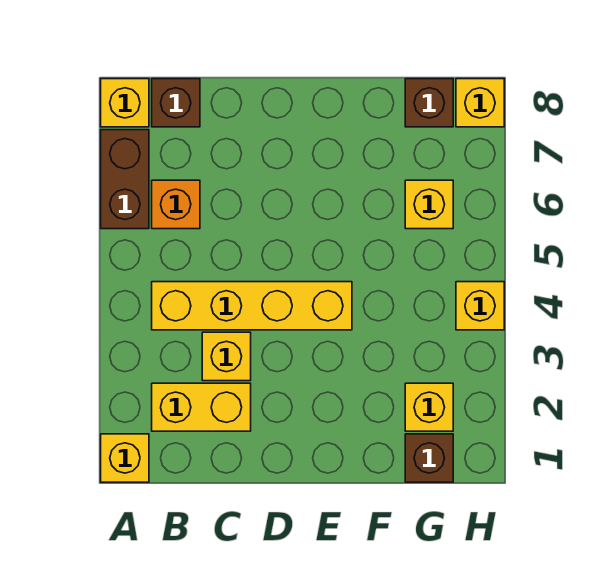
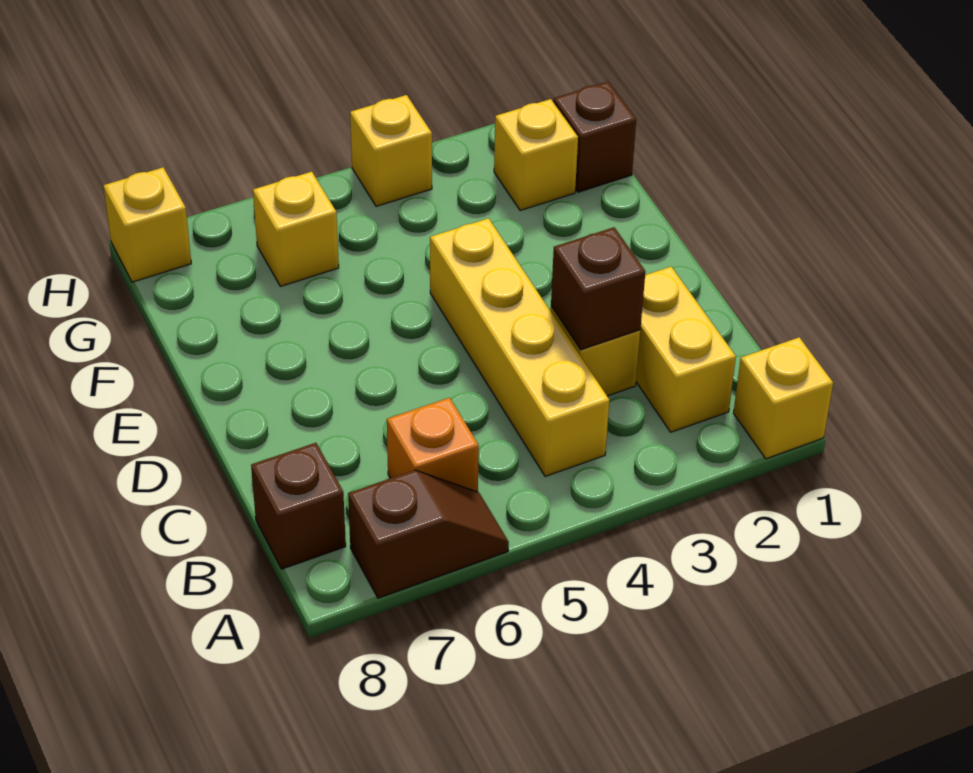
brown brick A6:A7 level 1 -> brown slope A6:A7 level 1 top 7
yellow brick A8 level 1 -> none
brown brick G8 level 1 -> brown brick C3 level 2

